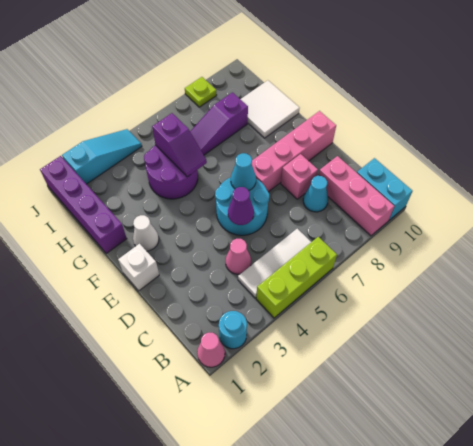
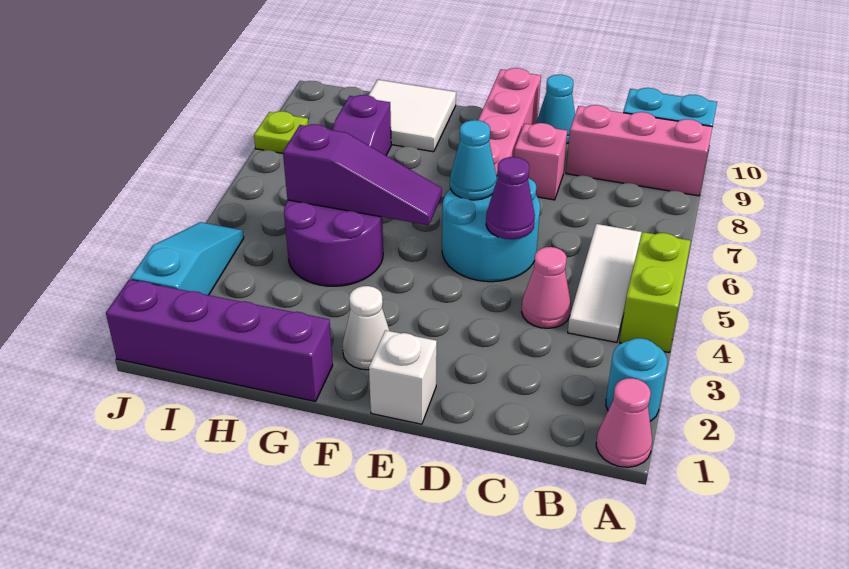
lime brick A4:A6 level 1 -> lime brick A4:A5 level 1
cyan cone C8 level 1 -> cyan cone D10 level 1
purple slope G5:H5 level 2 top H -> purple slope F5:H5 level 2 top H

